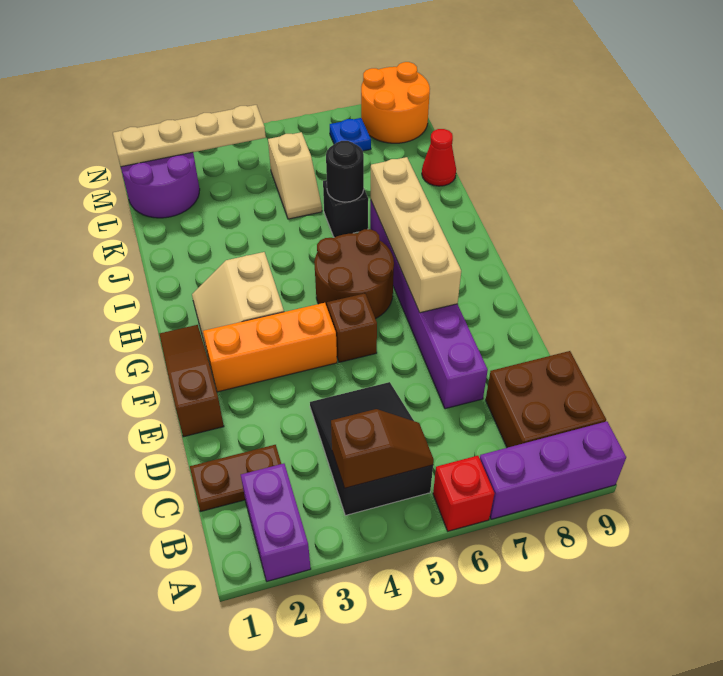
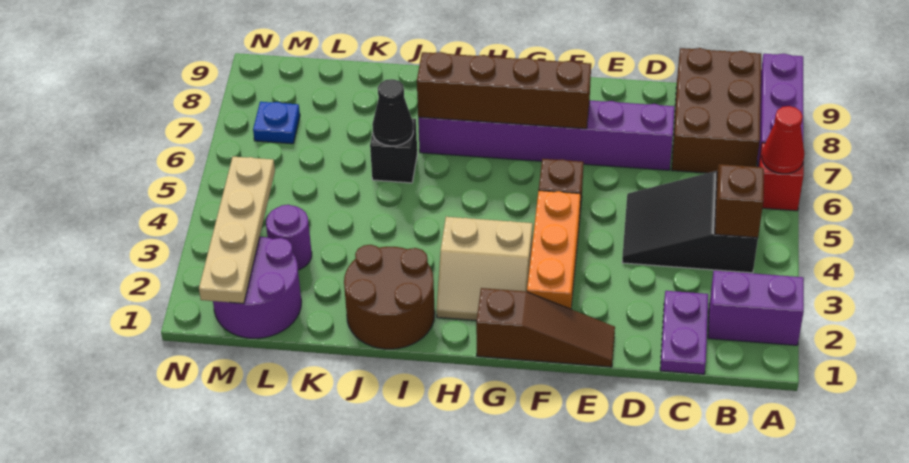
brown brick B8:C9 level 1 -> brown brick B7:C9 level 1
brown plate C1:C2 level 1 -> purple plate C1:C2 level 1
brown slope E1:G1 level 1 top E -> brown slope E1:G1 level 1 top G
tan brick F7:I7 level 2 -> brown brick F7:I7 level 2
brown round brick G5:H6 level 1 -> brown round brick I1:J2 level 1
black round brick J6 level 2 -> black cone J6 level 2
tan slope K5:L5 level 1 top L -> none
red cone K9 level 1 -> red cone A6 level 2
none -> purple round brick L3 level 1
orange round brick M8:N9 level 1 -> none

